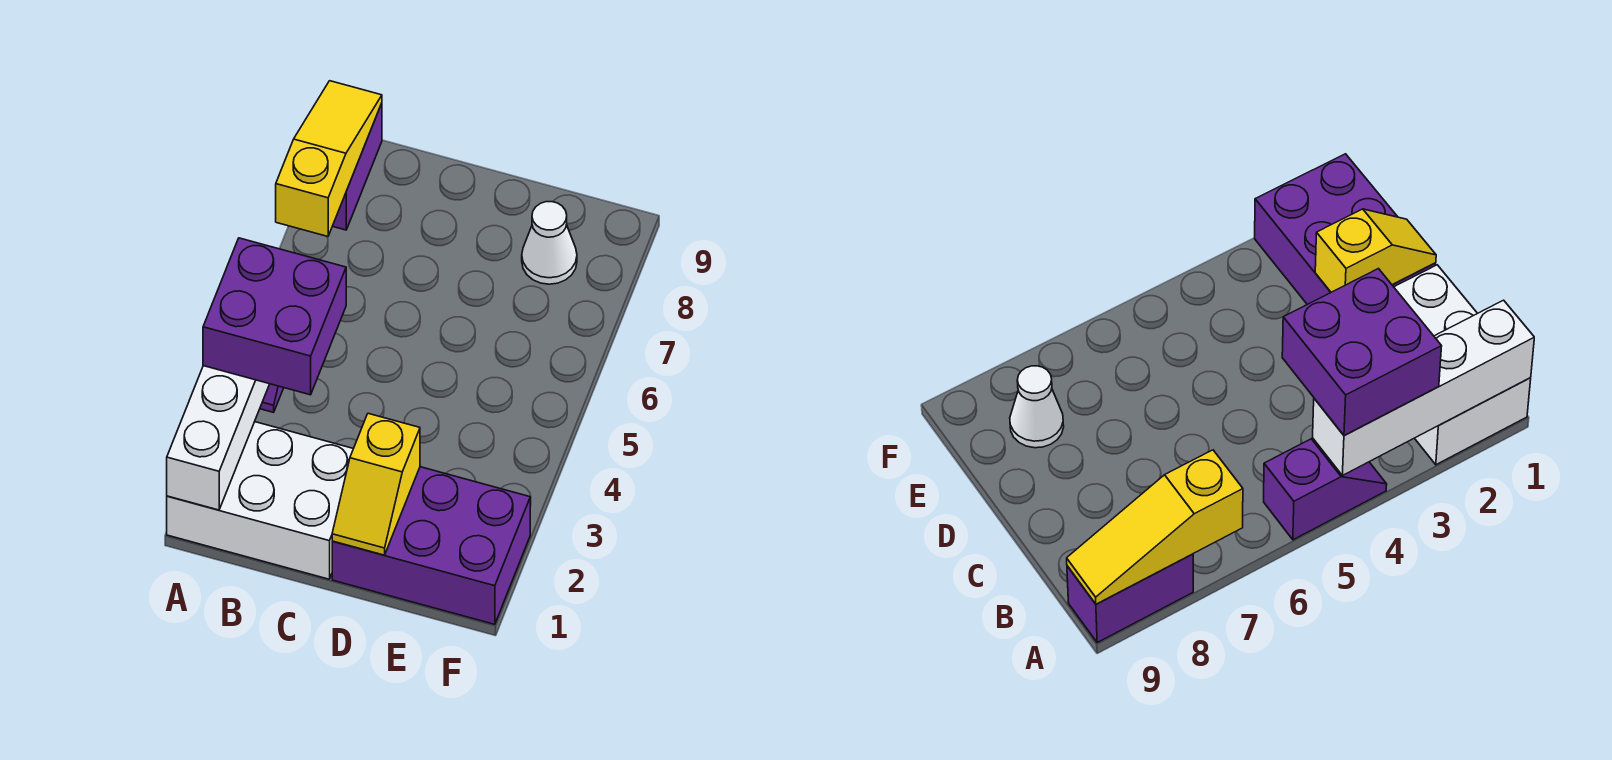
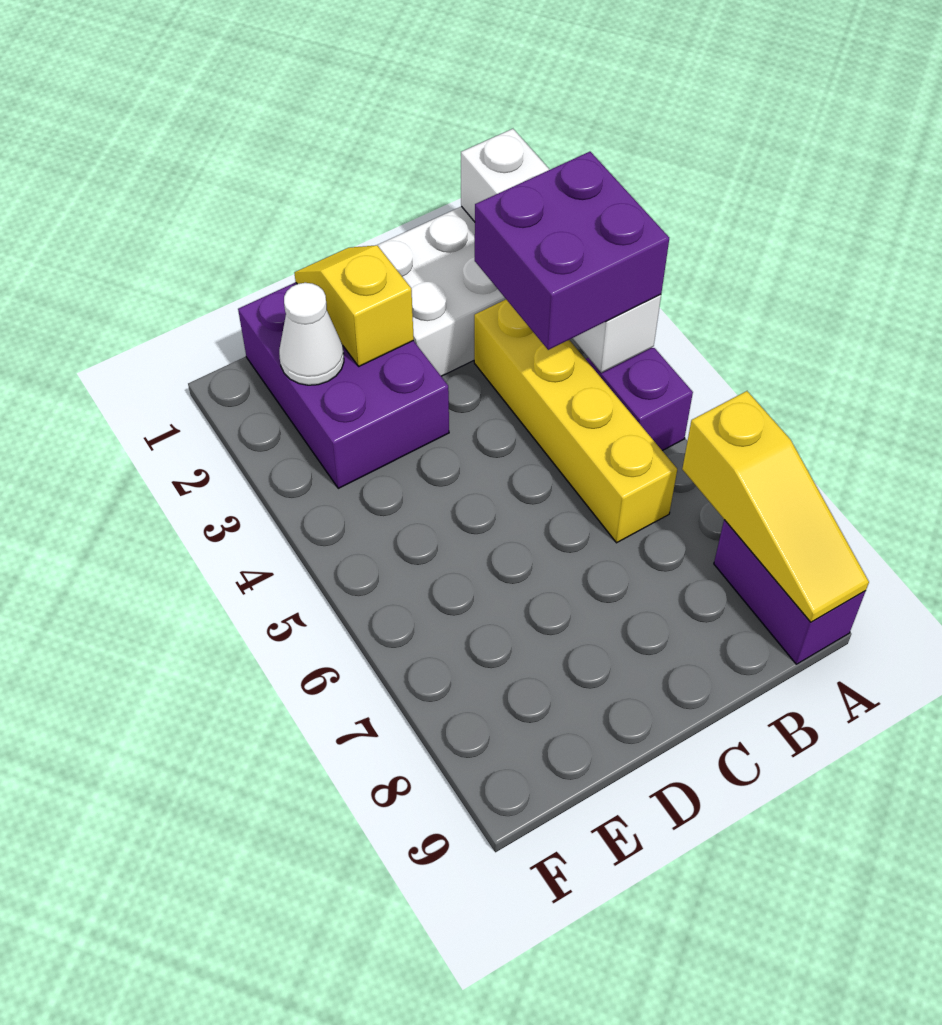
none -> yellow brick B3:B6 level 1
purple brick D1:F2 level 1 -> purple brick D1:E3 level 1
white cone E8 level 1 -> white cone E2 level 2

